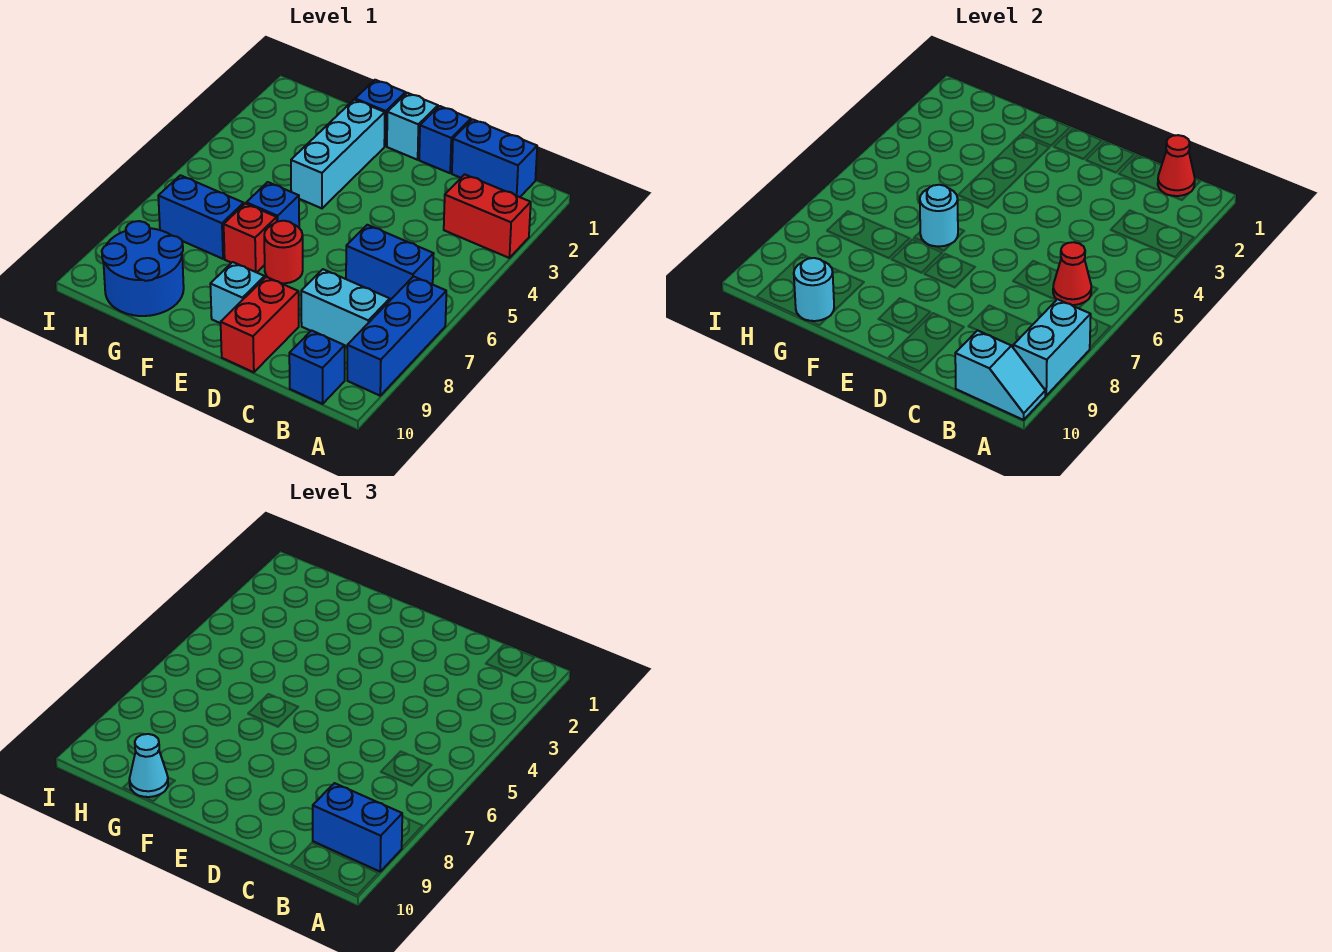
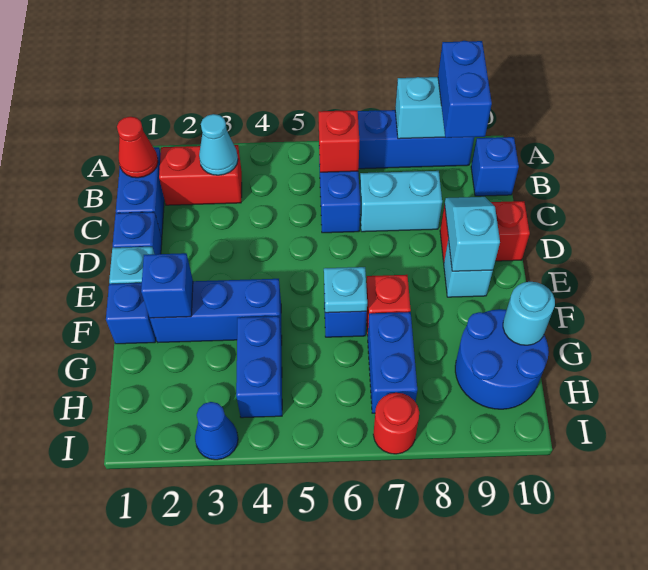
red brick A3:B3 level 1 -> red brick B2:B3 level 1
cyan slope A10:B10 level 2 top B -> cyan slope D9:E9 level 2 top E
red cone B6 level 2 -> red brick B6 level 2
cyan brick B8:C8 level 1 -> cyan brick C7:C8 level 1
red round brick E7 level 1 -> red round brick I7 level 1
cyan brick F2:F4 level 1 -> blue brick F2:F4 level 1
none -> blue brick F2 level 2
cyan round brick F6 level 2 -> cyan plate F6 level 2
none -> blue brick G4:H4 level 1
cyan cone G10 level 3 -> cyan cone B3 level 2
none -> blue cone I3 level 1

